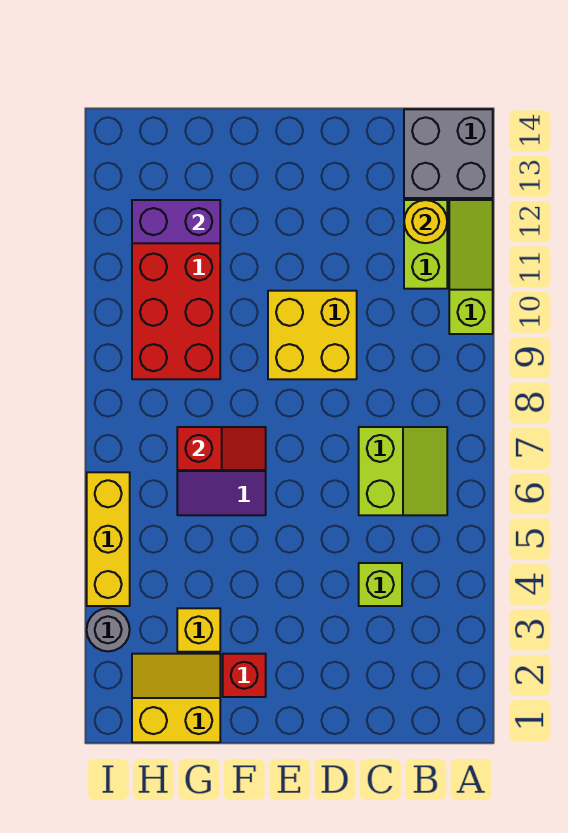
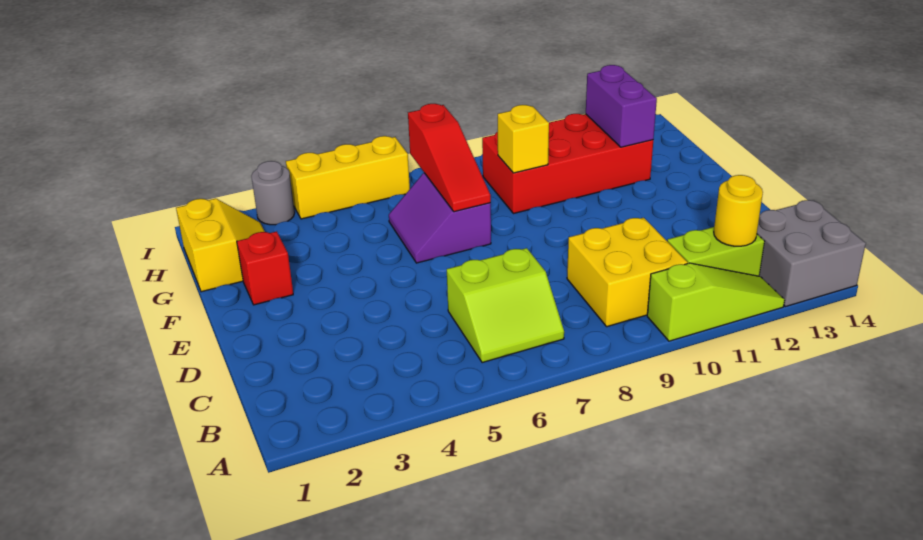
lime brick C4 level 1 -> none
yellow brick D9:E10 level 1 -> yellow brick B9:C10 level 1
red slope F7:G7 level 2 top G -> red slope F7:H7 level 2 top H
yellow brick G3 level 1 -> yellow brick G9 level 2

